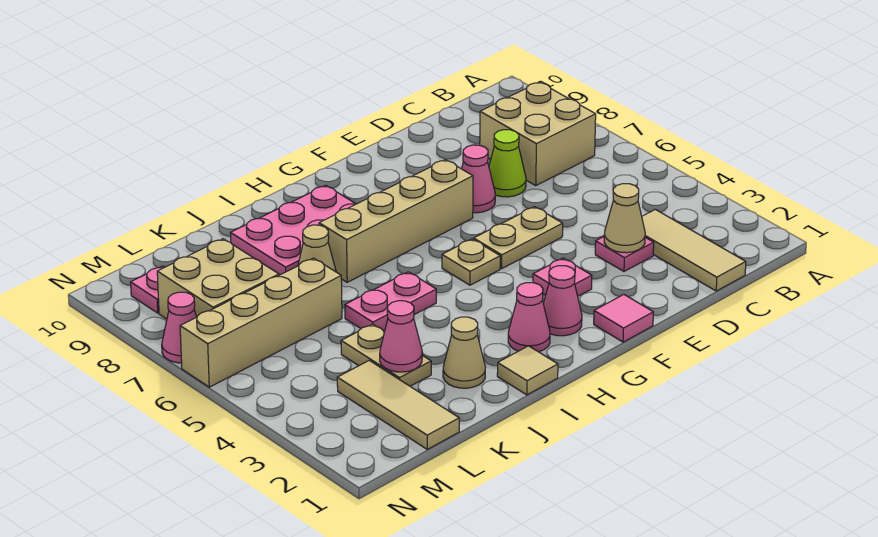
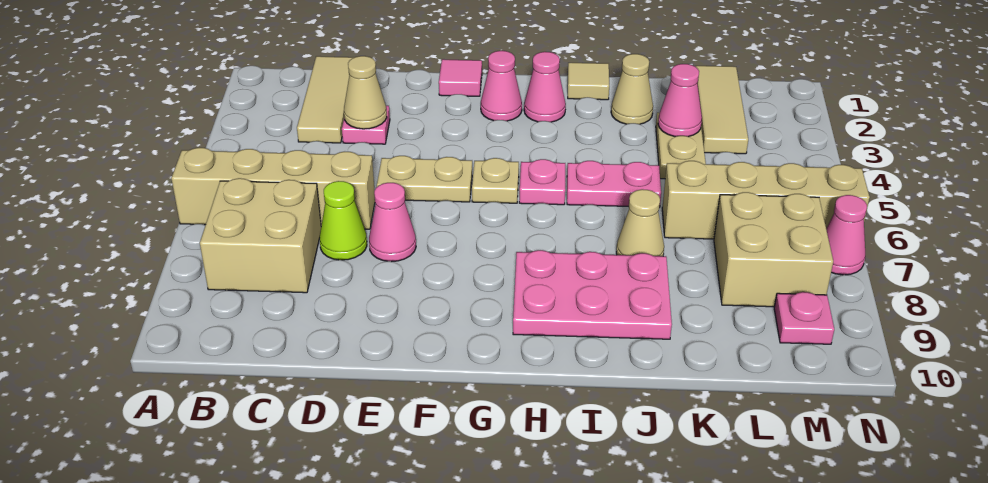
pink plate F3 level 1 -> pink plate H5 level 1
tan brick F7:I7 level 1 -> tan brick A6:D6 level 1

